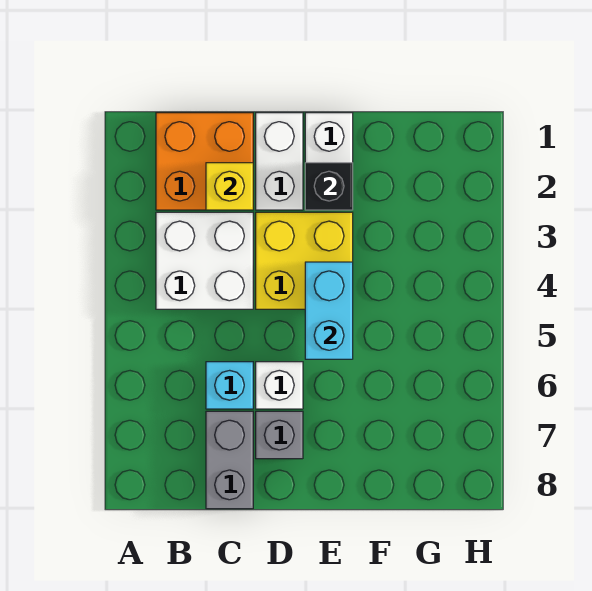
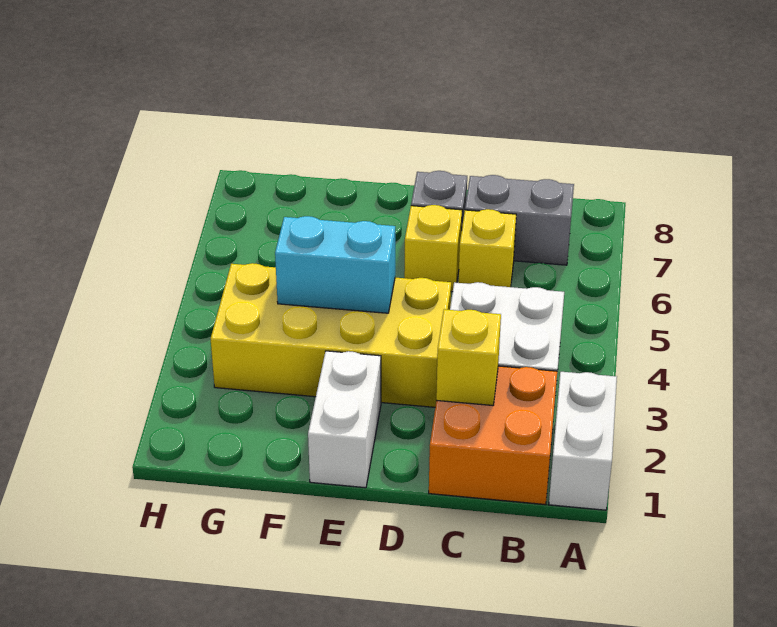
cyan brick C6 level 1 -> yellow brick C6 level 1
grey brick C7:C8 level 1 -> grey brick B7:C7 level 1
white brick D1:D2 level 1 -> white brick A1:A2 level 1
yellow brick D3:E4 level 1 -> yellow brick D3:G4 level 1
white brick D6 level 1 -> yellow brick D6 level 1
black brick E2 level 2 -> none
cyan brick E4:E5 level 2 -> cyan brick E4:F4 level 2

